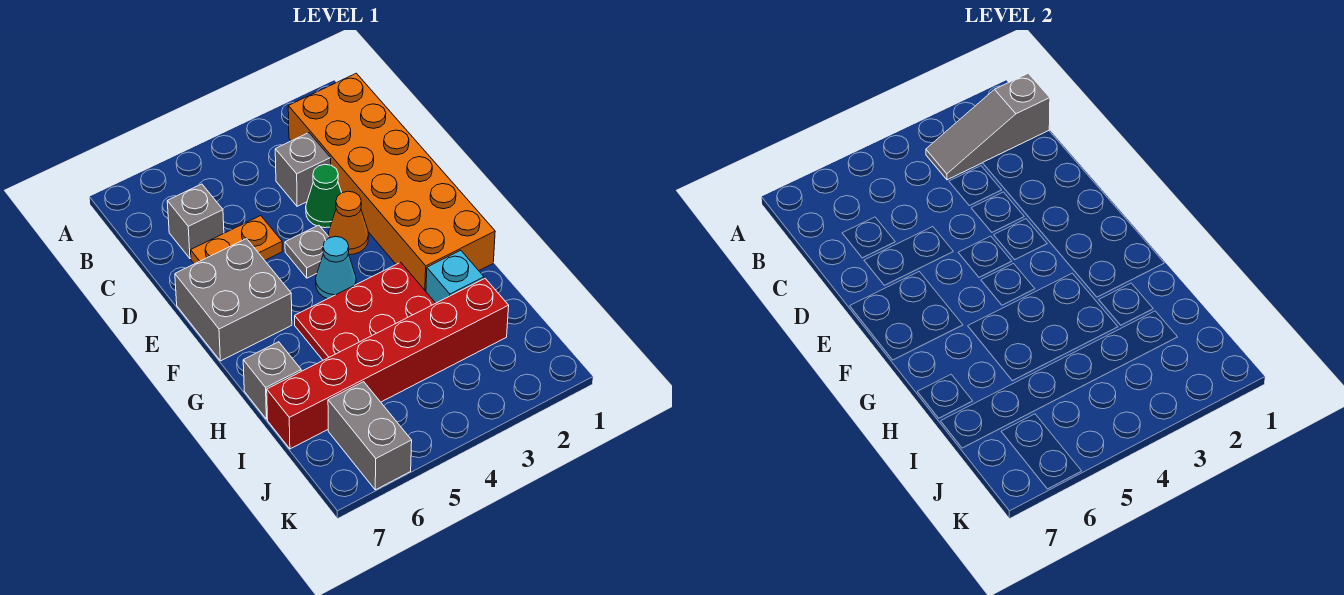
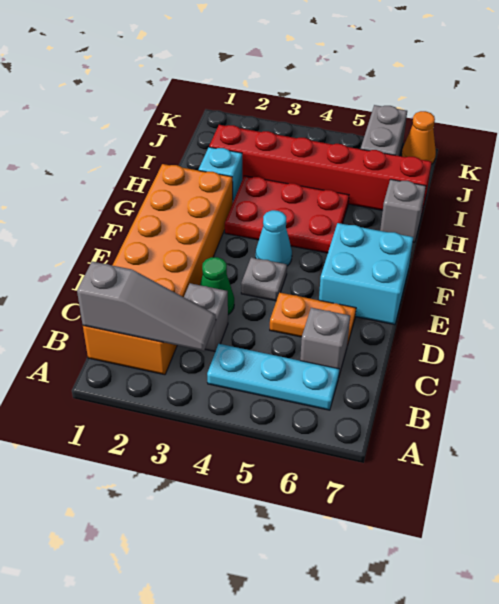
none -> cyan plate B4:B6 level 1
orange cone E3 level 1 -> orange cone K7 level 1
grey brick E6:F7 level 1 -> cyan brick E6:F7 level 1

